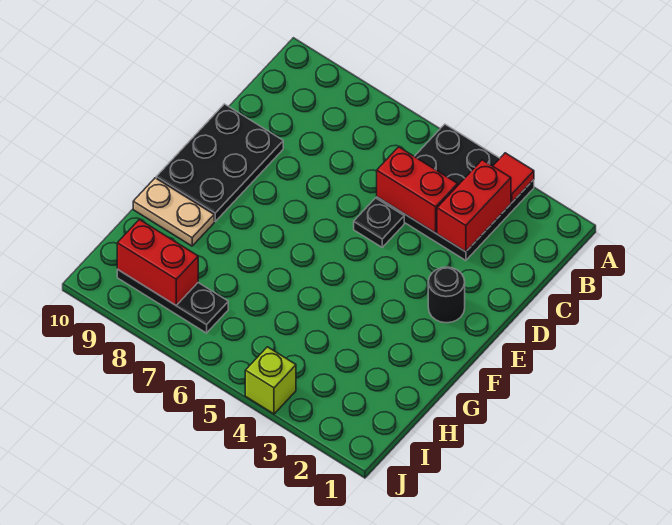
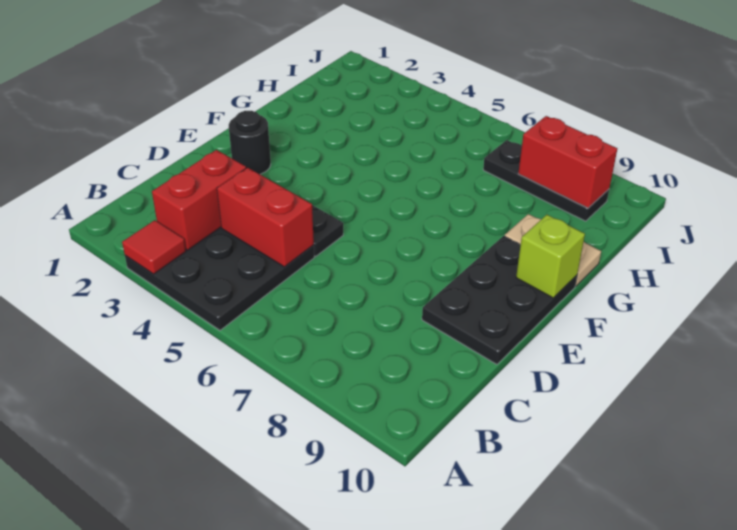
lime brick J4 level 1 -> lime brick F10 level 2

